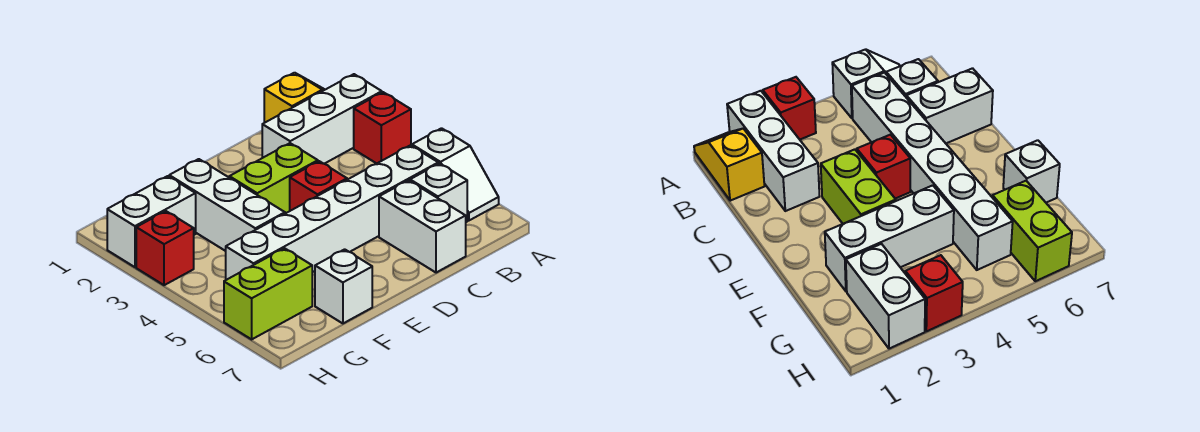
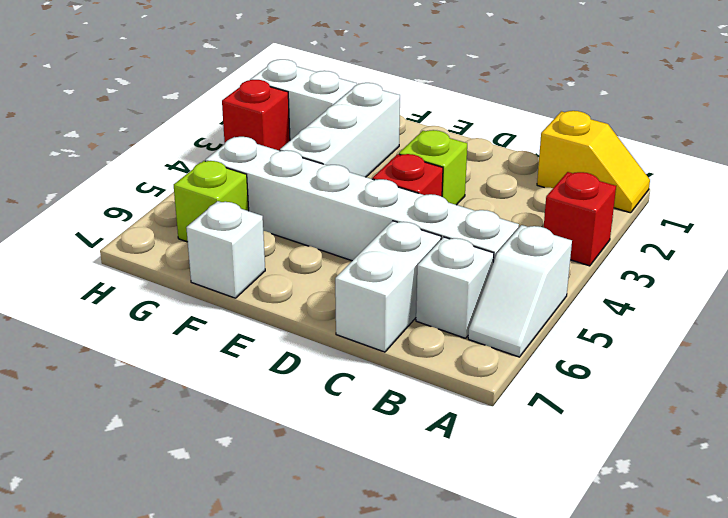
white brick A2:C2 level 1 -> none
lime brick D3:E3 level 1 -> lime brick D3 level 1
lime brick G6:H6 level 1 -> lime brick G6 level 1

